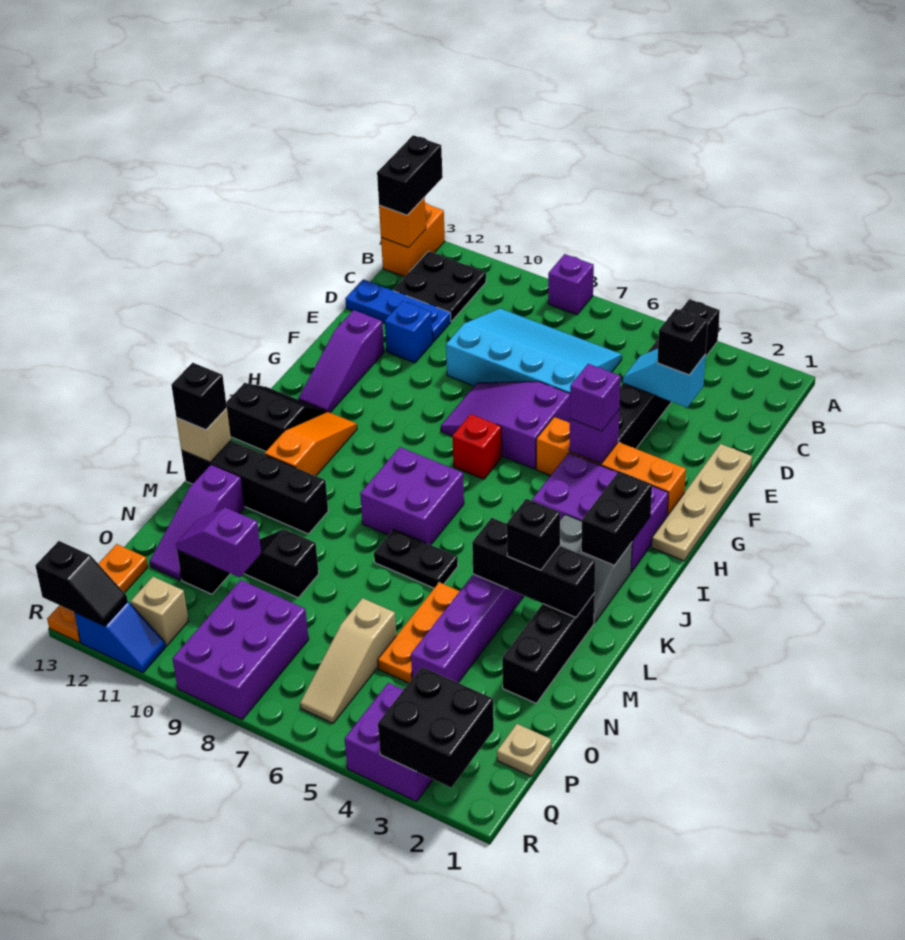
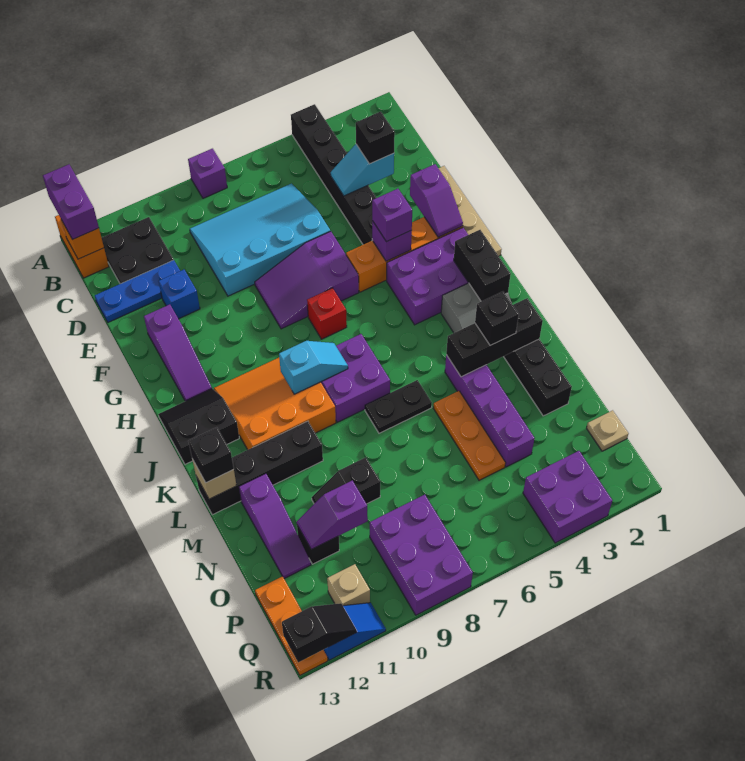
black brick A13:B13 level 3 -> purple brick A13:B13 level 3
none -> purple slope F2:G2 level 2 top F
orange slope I11:K11 level 1 top K -> orange slope I9:K11 level 1 top K
none -> cyan slope J8:J9 level 2 top 9
tan slope O6:Q6 level 1 top O -> none
black brick Q2:R3 level 2 -> none

